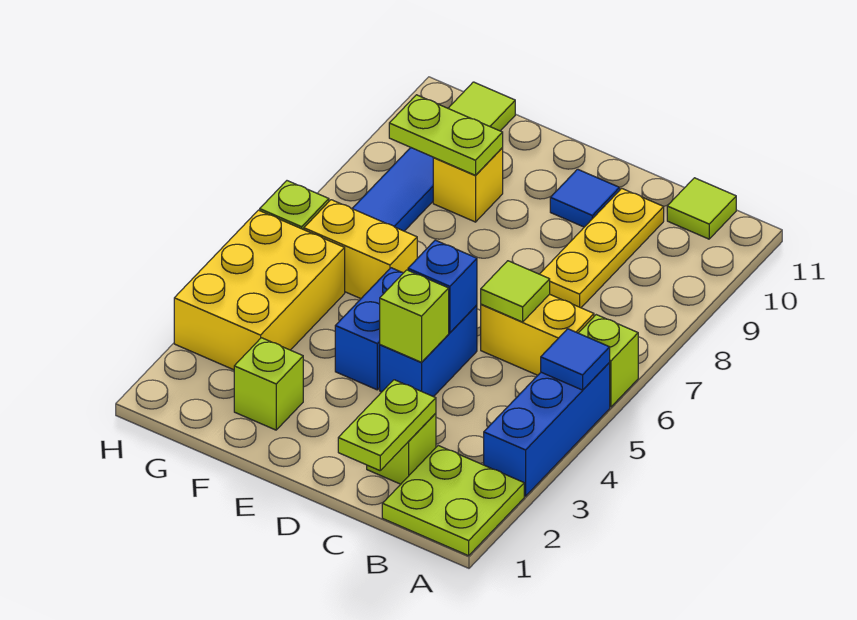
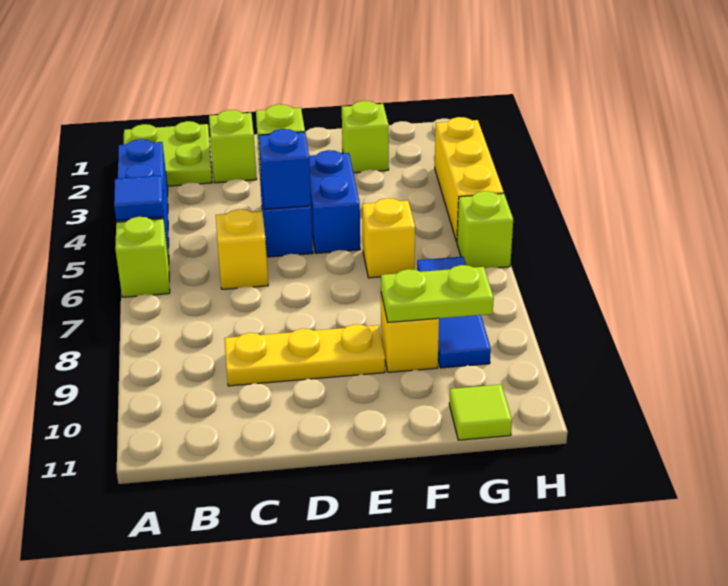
yellow brick B6:C6 level 1 -> yellow brick C6 level 1
lime tile B11 level 1 -> none
lime plate C1:C2 level 2 -> none
lime tile C6 level 2 -> none
yellow plate C8:C10 level 1 -> yellow plate C9:E9 level 1
blue tile D10 level 1 -> none
yellow brick F6:G6 level 1 -> yellow brick F6 level 1
yellow brick G3:H5 level 1 -> yellow brick H3:H5 level 1

